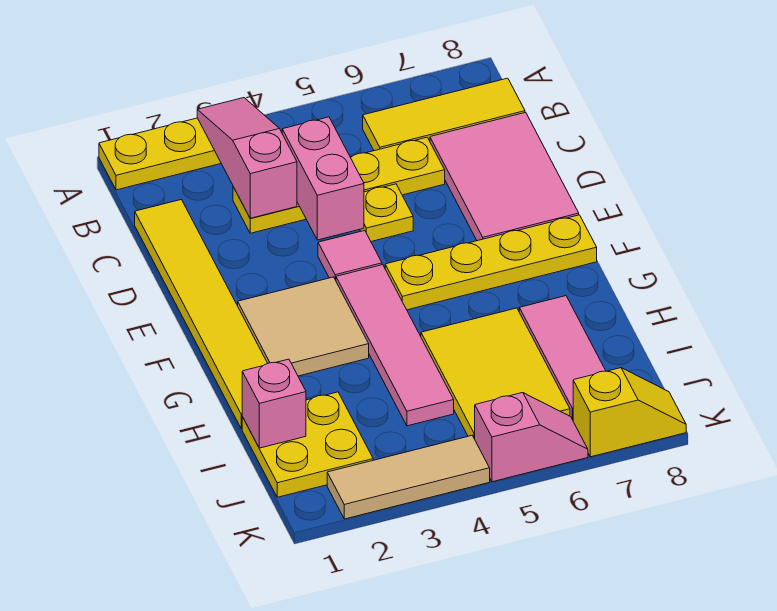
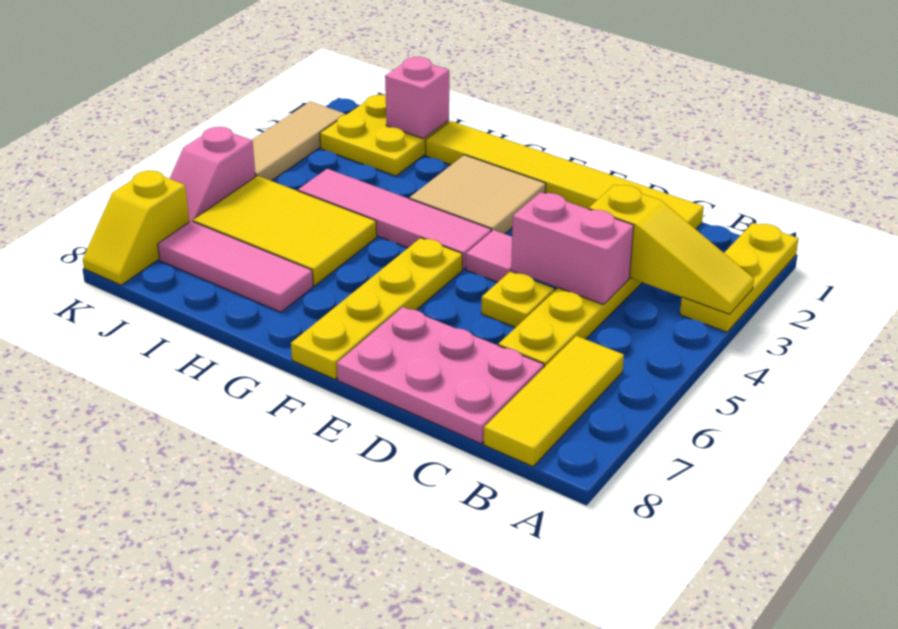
pink slope A3:C3 level 2 top C -> yellow slope A3:C3 level 2 top C
pink tile C7:E8 level 1 -> pink plate C7:E8 level 1

